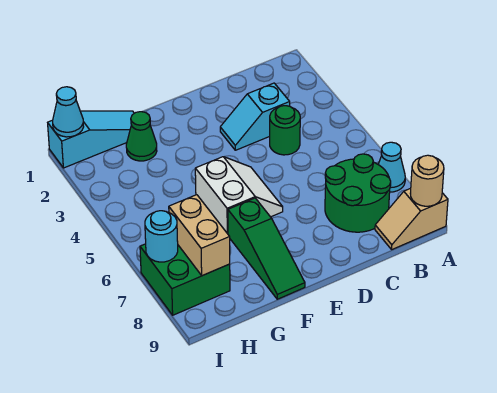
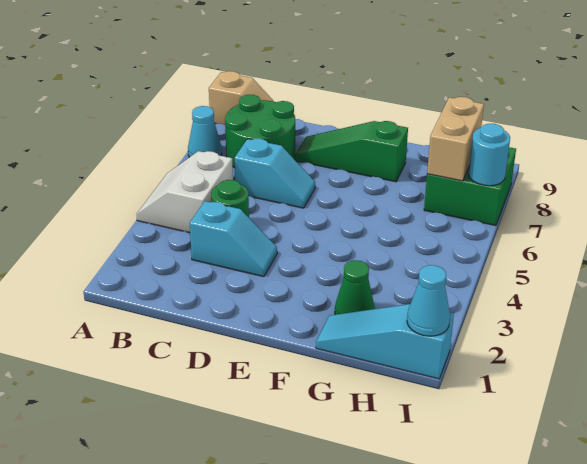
tan round brick A9 level 2 -> none
none -> cyan slope C6:D6 level 1 top C
white slope E5:F6 level 1 top F -> white slope A4:B5 level 1 top B
green slope F7:F9 level 1 top 7 -> green slope D8:F8 level 1 top F

